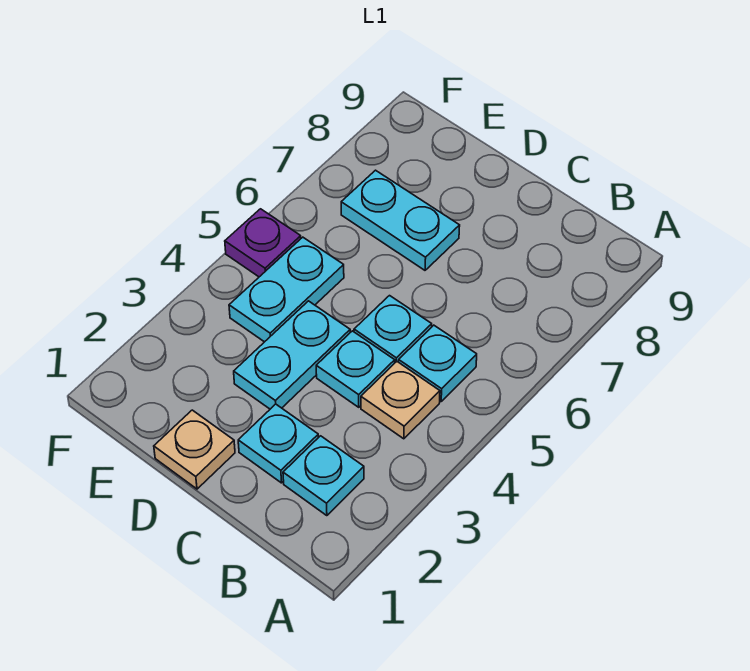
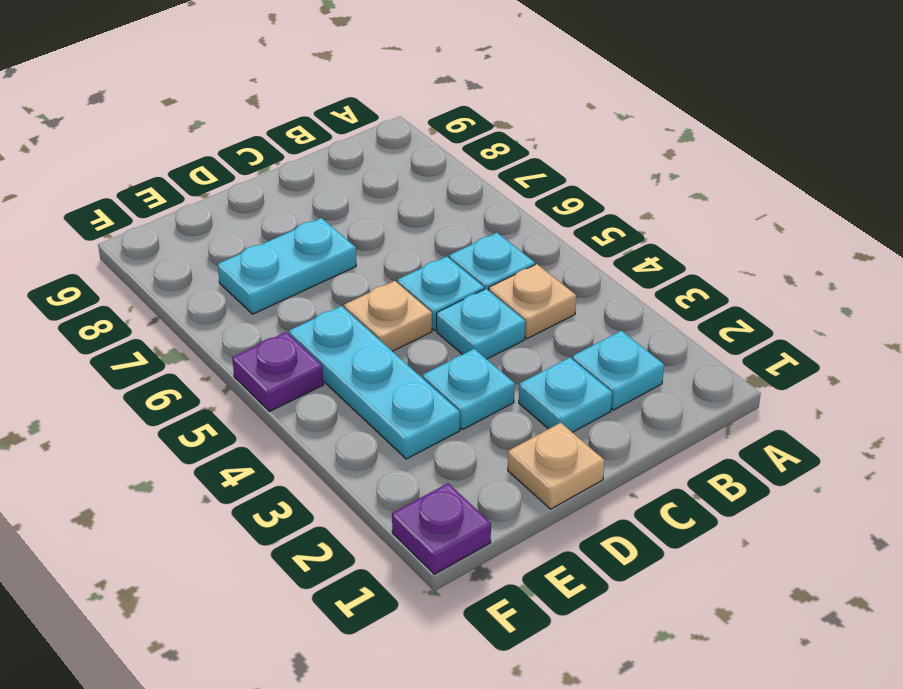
cyan plate D3:D4 level 1 -> cyan plate D3 level 1
none -> tan plate D5 level 1
cyan plate E4:E5 level 1 -> cyan plate E3:E5 level 1
none -> purple plate F1 level 1

